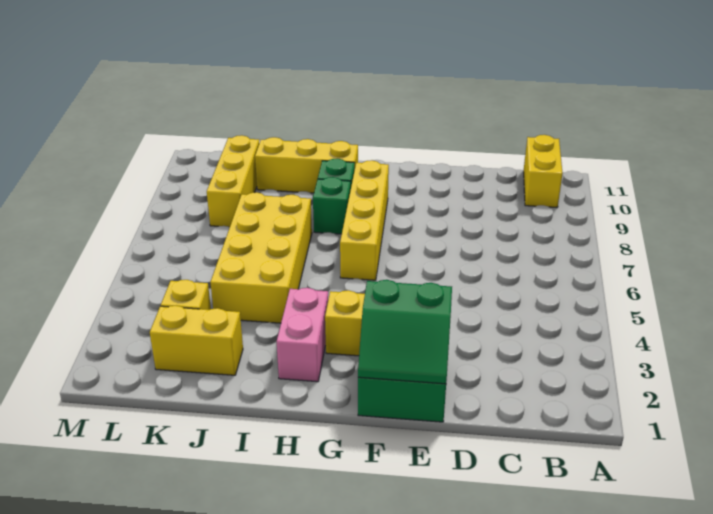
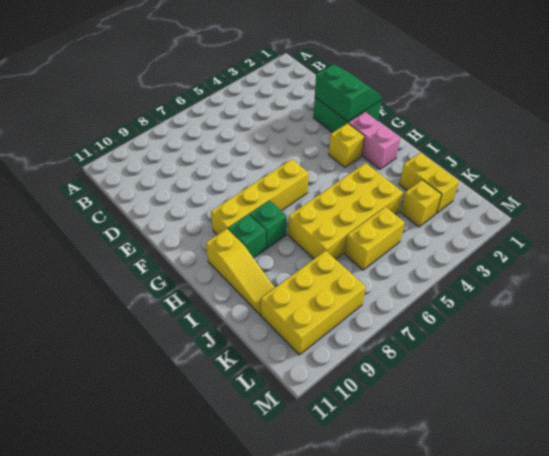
yellow brick B10:B11 level 1 -> yellow brick K5:K6 level 1
pink brick H2:H3 level 1 -> pink brick G2:H2 level 1
yellow brick H10:J10 level 1 -> yellow slope H10:J10 level 1 top H
yellow brick K8:K10 level 1 -> yellow brick K8:L10 level 1

